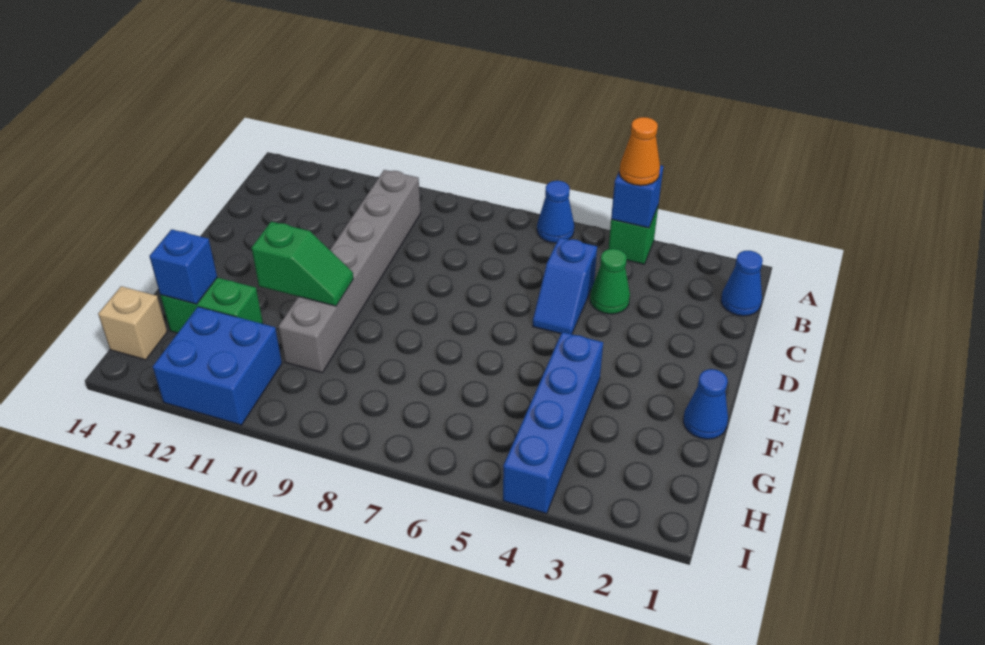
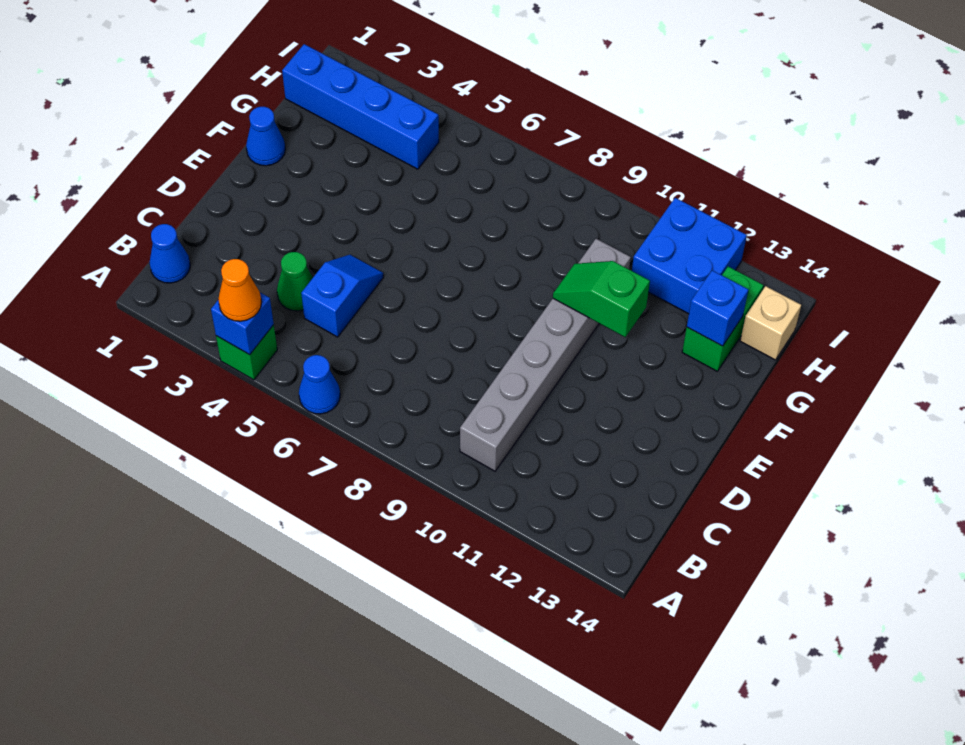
blue brick F4:I4 level 1 -> blue brick H1:H4 level 1
green brick G12:G13 level 1 -> green brick G13:H13 level 1

